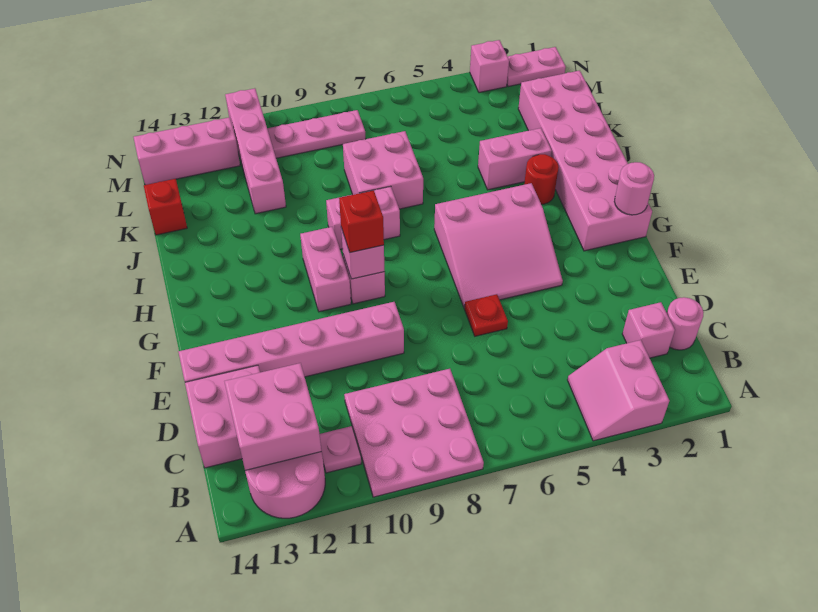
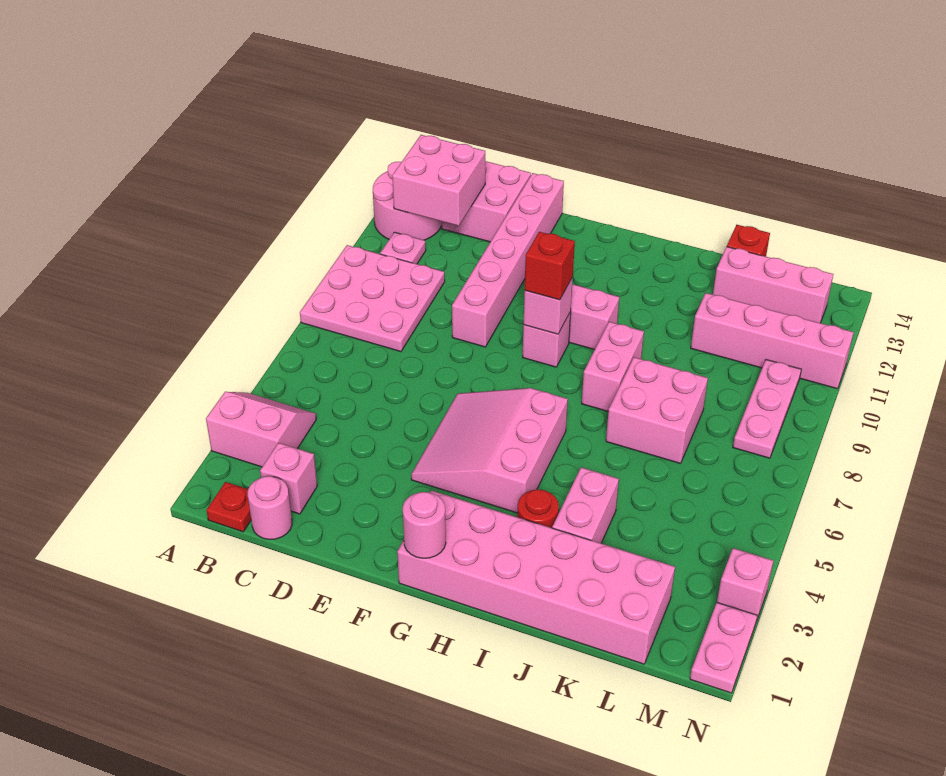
red plate E6 level 1 -> red plate B1 level 1
pink brick M12:M14 level 1 -> pink brick K13:M13 level 1

